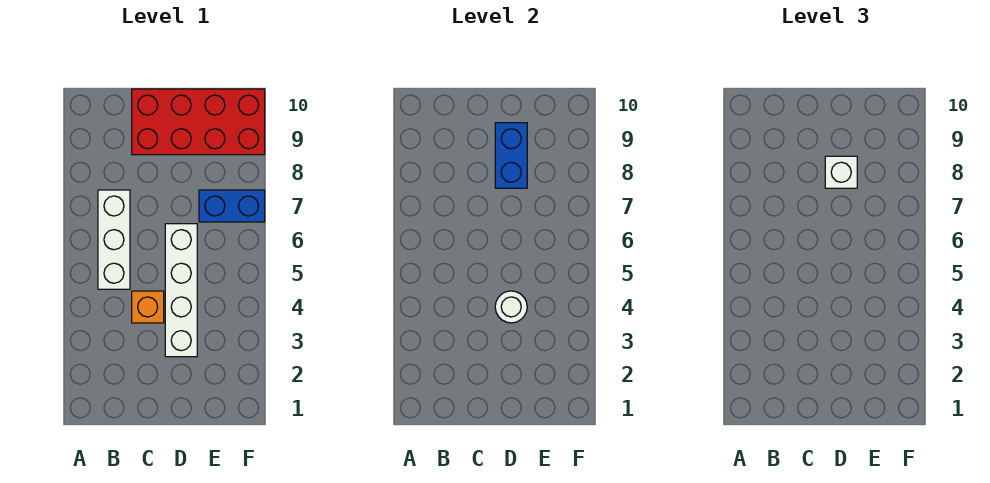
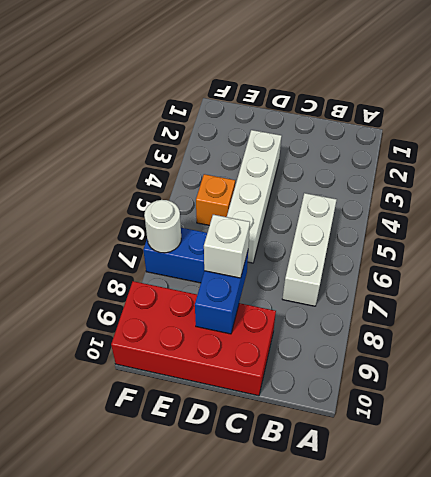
orange brick C4 level 1 -> orange brick E5 level 1
white round brick D4 level 2 -> white round brick F7 level 2

